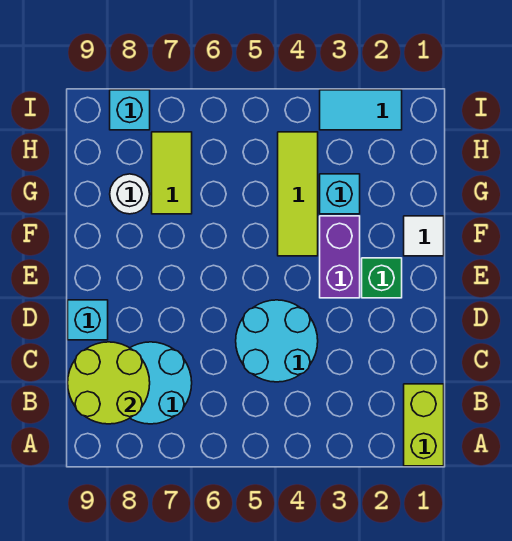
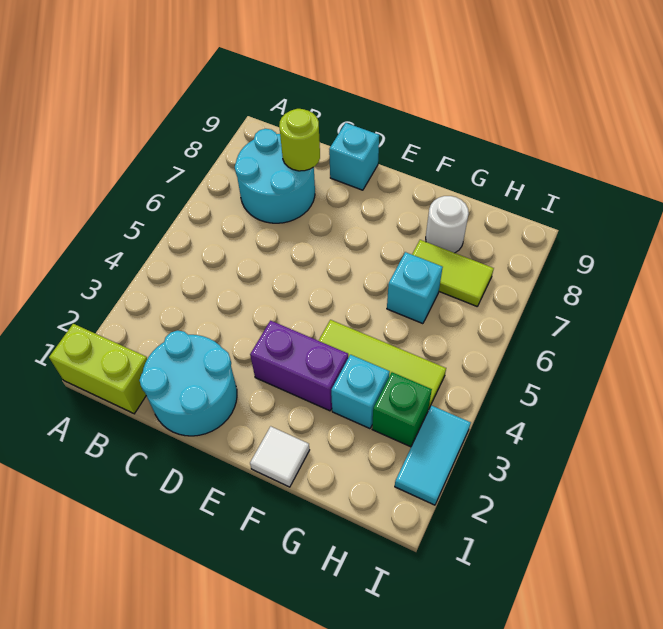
lime round brick B8:C9 level 2 -> lime round brick C8 level 2
cyan round brick C4:D5 level 1 -> cyan round brick C1:D2 level 1
green brick E2 level 1 -> green brick H3 level 1
cyan brick I8 level 1 -> cyan brick G6 level 1

